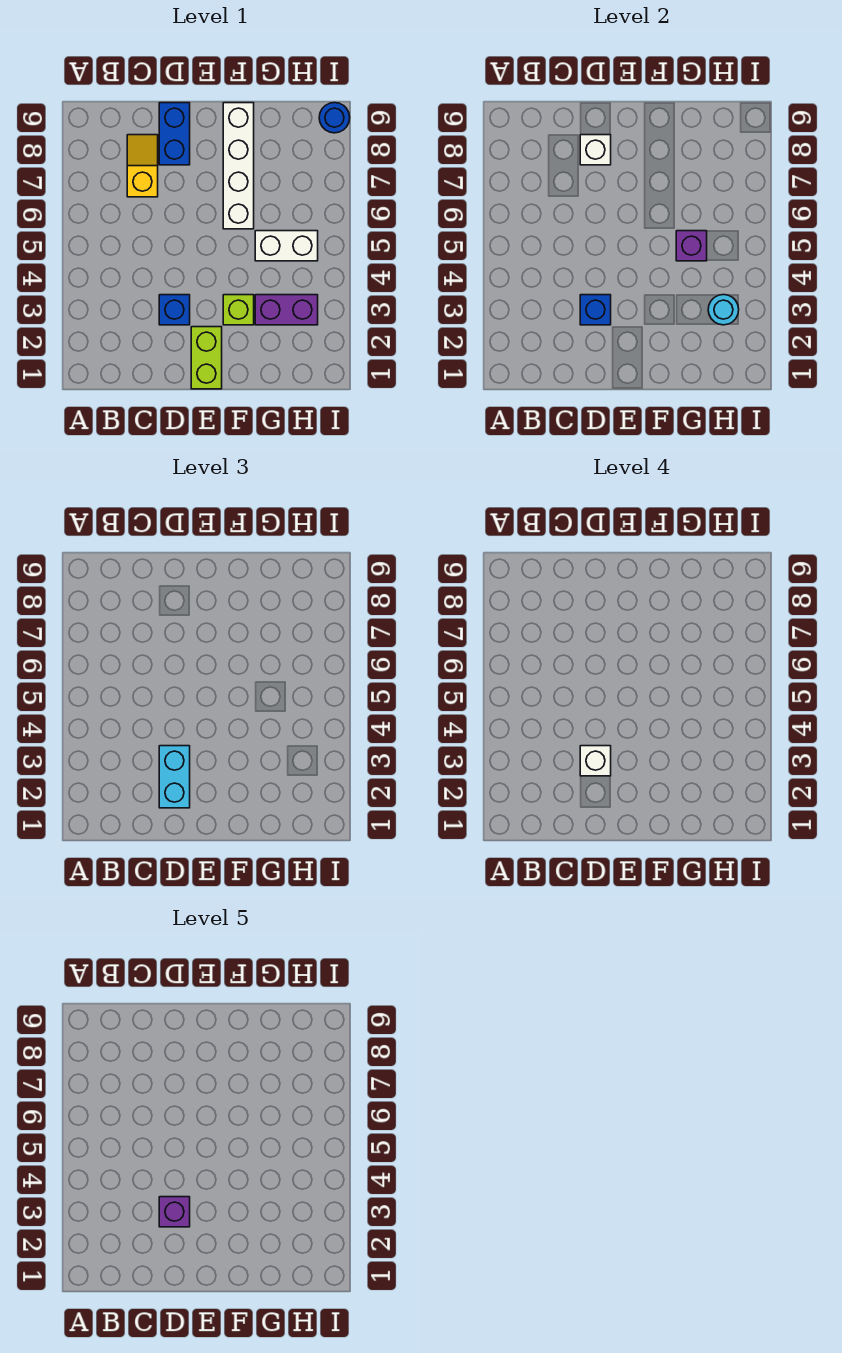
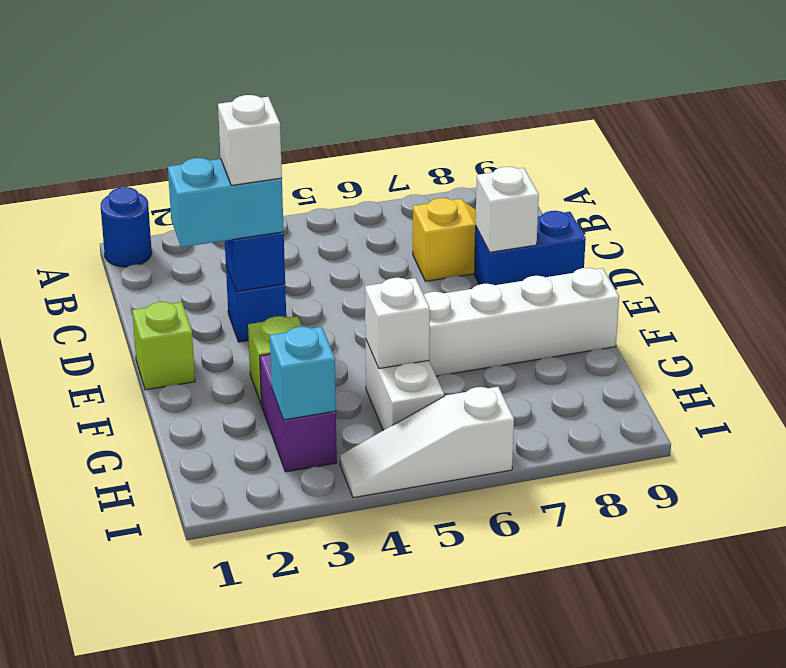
purple brick D3 level 5 -> none
lime brick E1:E2 level 1 -> lime brick E1 level 1
purple brick G5 level 2 -> white brick G5 level 2
cyan round brick H3 level 2 -> cyan brick H3 level 2
none -> white slope I4:I6 level 1 top 6
blue round brick I9 level 1 -> blue round brick A1 level 1

